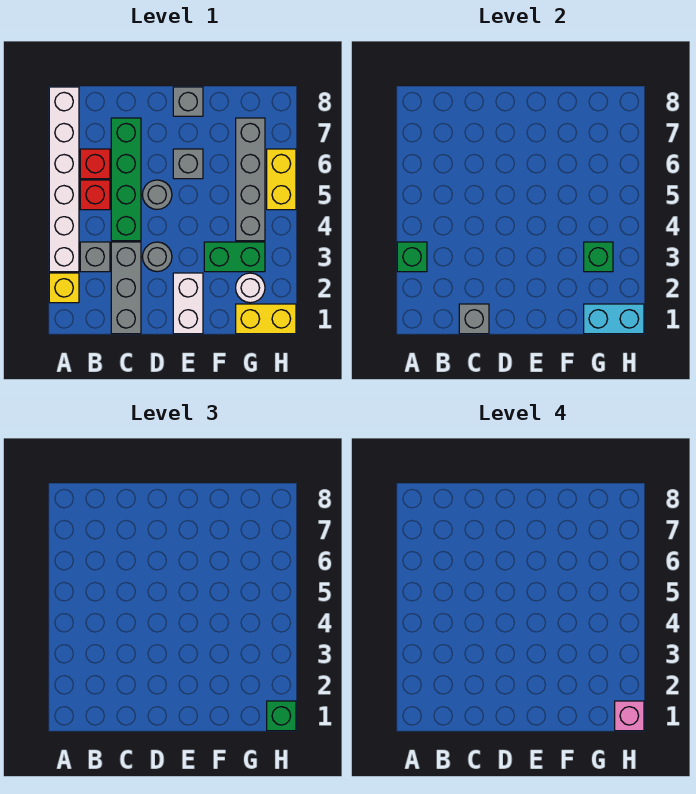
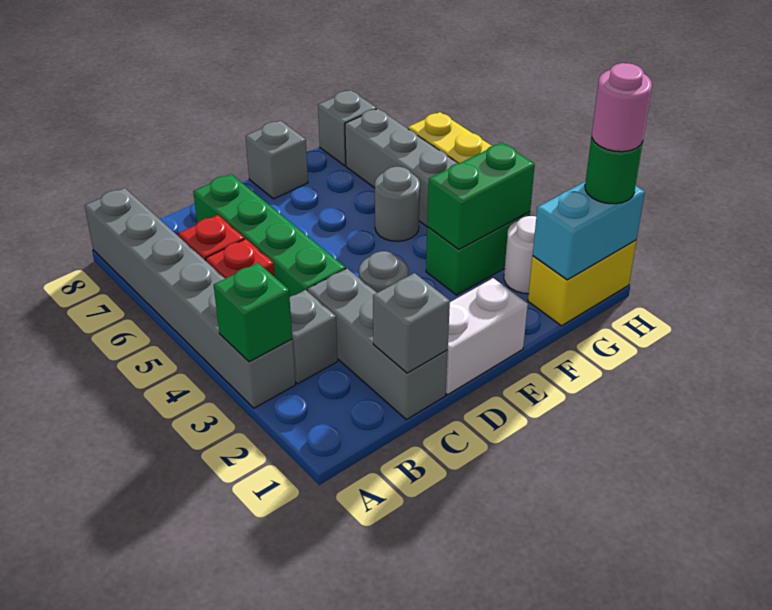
yellow brick A2 level 1 -> none
white brick A3:A8 level 1 -> grey brick A3:A8 level 1
grey round brick D5 level 1 -> grey round brick F5 level 1
white brick E1:E2 level 1 -> white brick D1:E1 level 1
grey brick E6 level 1 -> grey brick G8 level 1
green brick G3 level 2 -> green brick F3:G3 level 2
green brick H1 level 3 -> green round brick H1 level 3
pink brick H1 level 4 -> pink round brick H1 level 4

